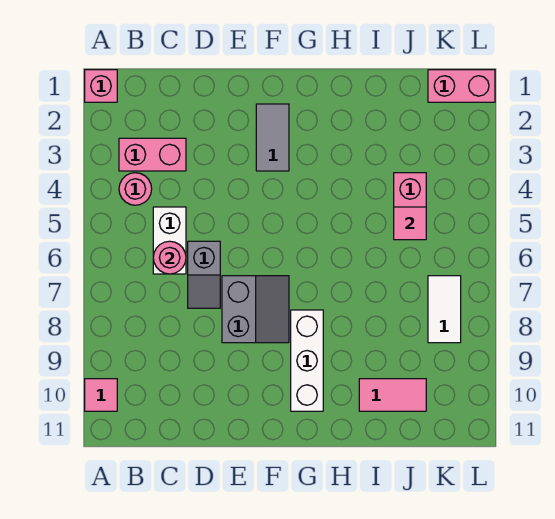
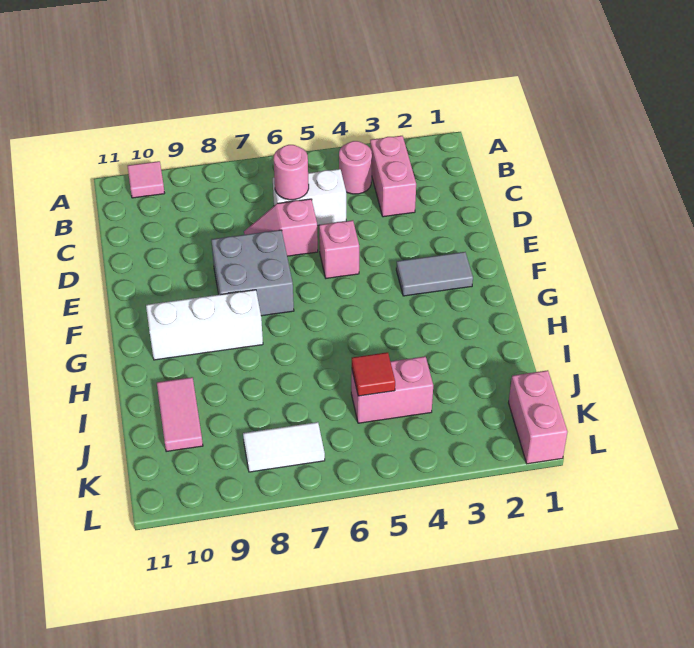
pink brick A1 level 1 -> pink brick E5 level 1
grey slope D6:D7 level 1 top 6 -> pink slope D6:D7 level 1 top 6
grey slope E7:F8 level 1 top E -> grey brick E7:F8 level 1
pink tile J5 level 2 -> red tile J5 level 2

